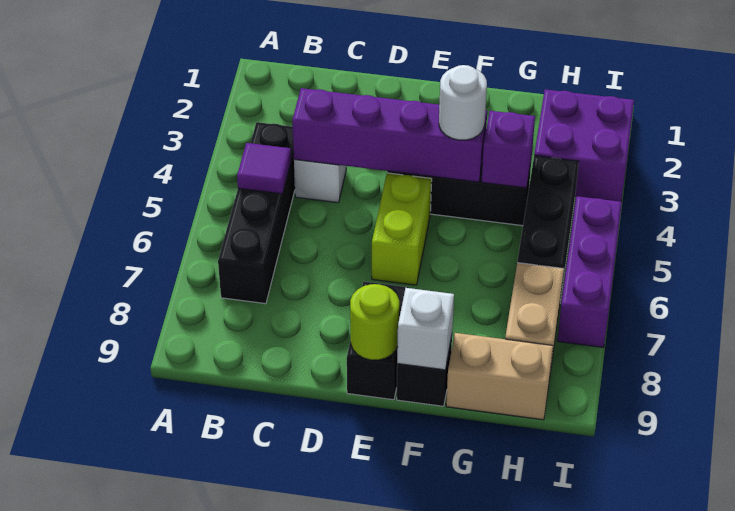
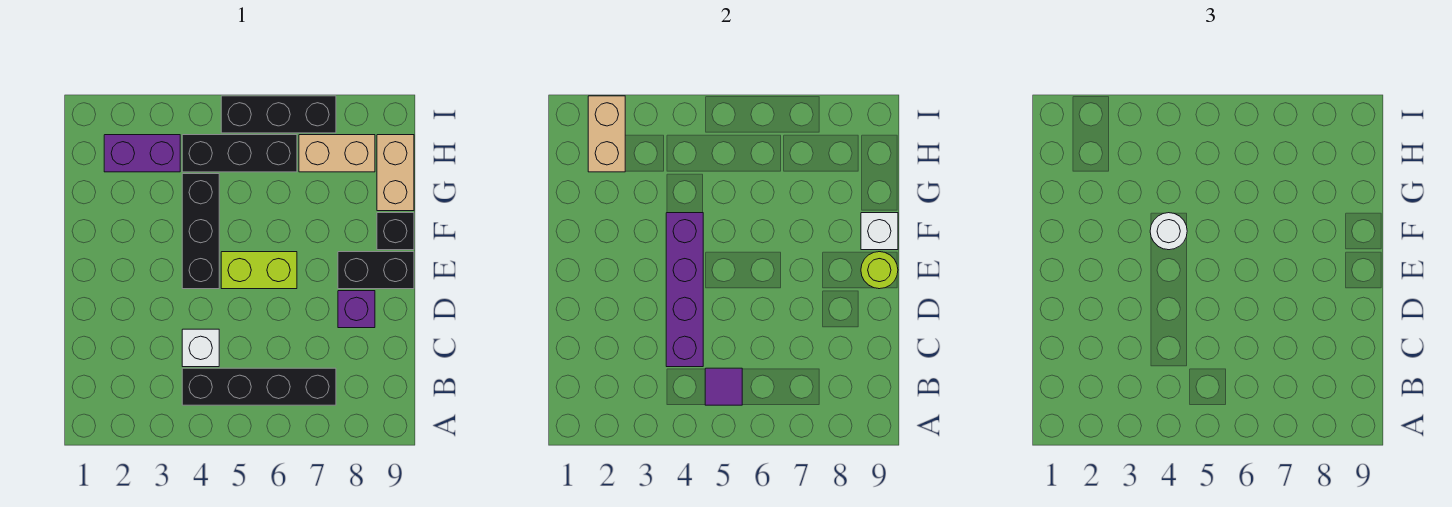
purple brick G4 level 2 -> purple brick D8 level 1
purple brick H2:I3 level 1 -> purple brick H2:H3 level 1
none -> tan brick H2:I2 level 2
purple brick I5:I7 level 1 -> black brick I5:I7 level 1

